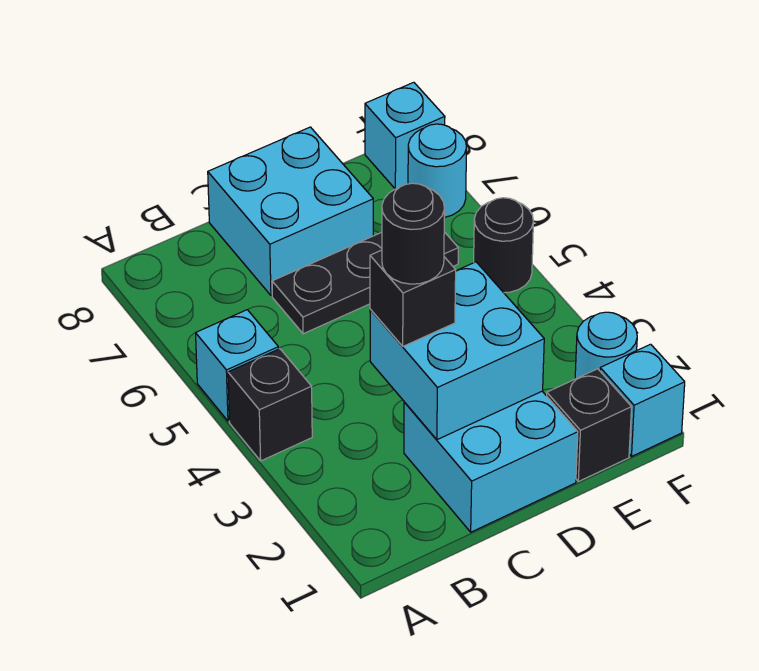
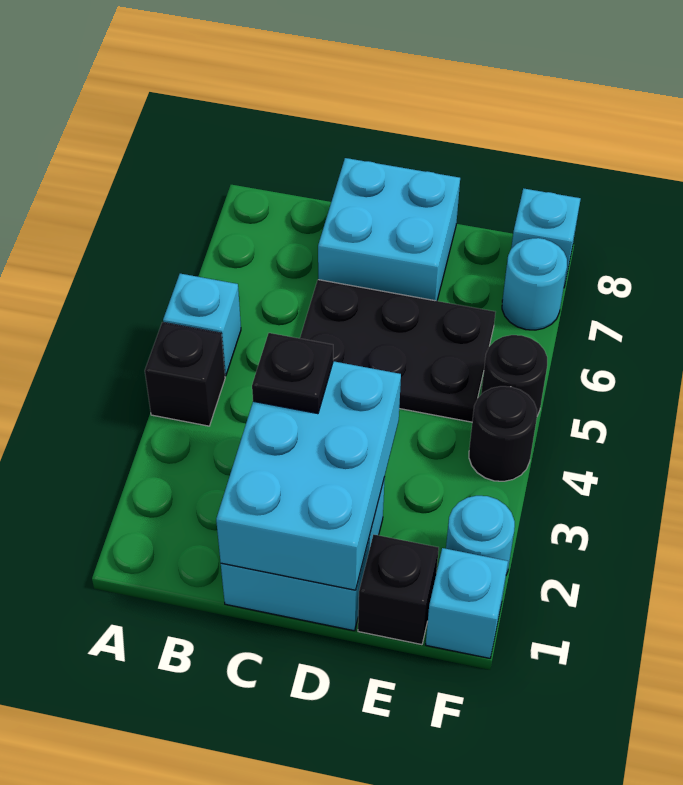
cyan brick C2:D3 level 2 -> cyan brick C1:D3 level 2
black brick C3 level 3 -> black plate C3 level 3
black round brick C3 level 4 -> black round brick F4 level 1
black plate C6:E6 level 1 -> black plate C5:E6 level 1

